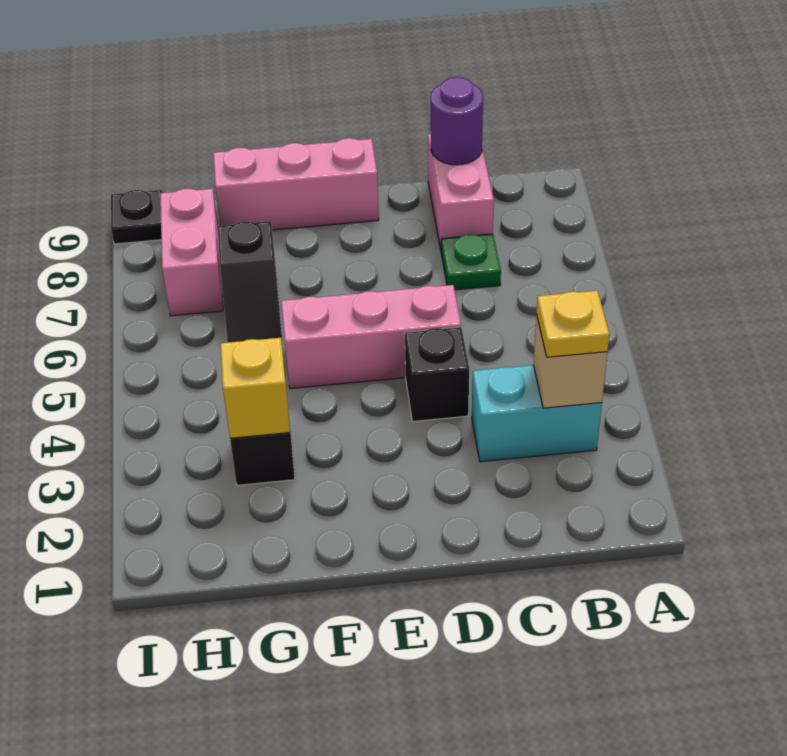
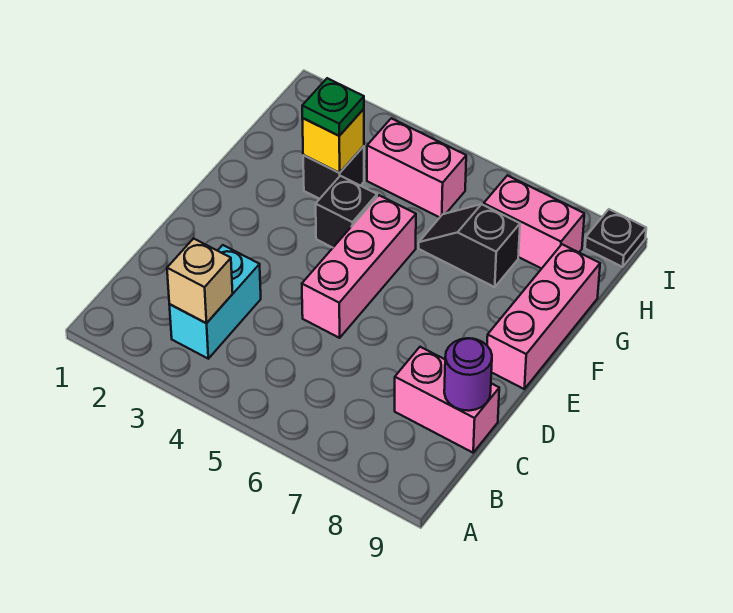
yellow plate B3 level 3 -> none
green plate C7 level 1 -> green plate G3 level 3
black brick D4 level 1 -> black brick F4 level 1
none -> pink brick H4:H5 level 1

